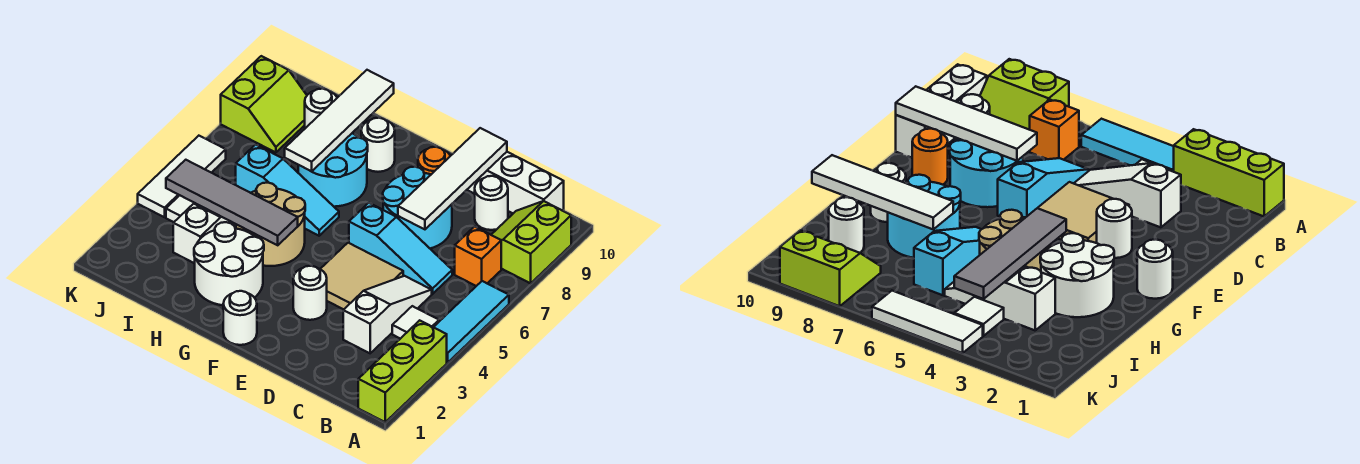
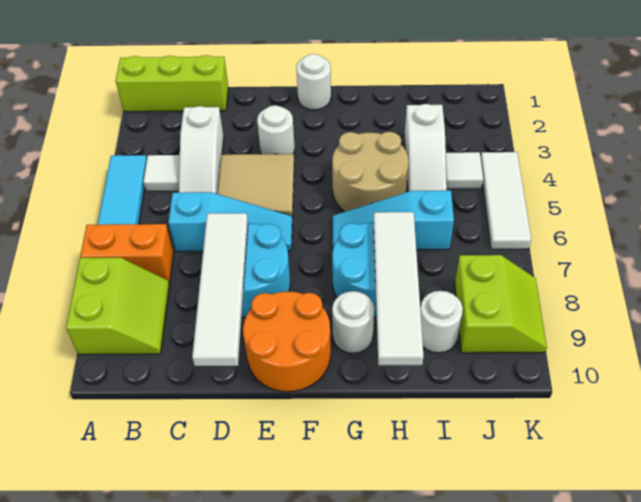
lime brick A1:A3 level 1 -> lime brick A1:C1 level 1
orange brick B7 level 1 -> orange brick A7:B7 level 1
white brick B10:D10 level 1 -> none
cyan slope C6:E6 level 1 top E -> cyan slope C6:E6 level 1 top C
white round brick C9 level 1 -> none
orange round brick E9 level 1 -> orange round brick E9:F10 level 1
white round brick G2:H3 level 1 -> none
grey tile G4:J4 level 2 -> none
lime slope J8:K9 level 1 top K -> lime slope J8:K9 level 1 top J

